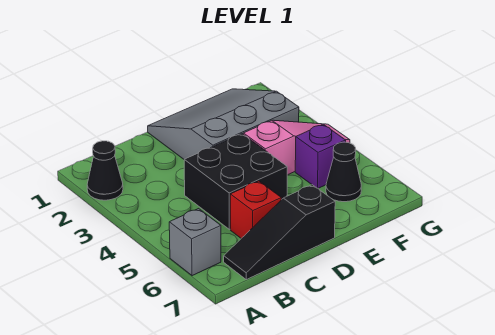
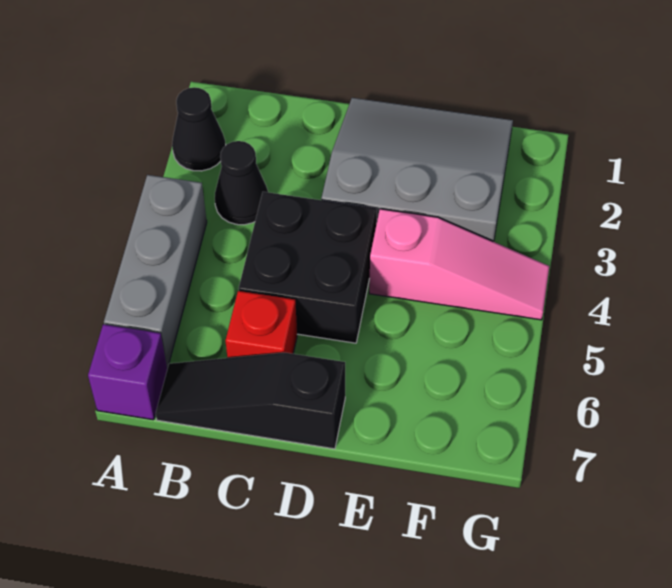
grey brick A6 level 1 -> grey brick A4:A6 level 1
purple brick F5 level 1 -> purple brick A7 level 1
black cone F6 level 1 -> black cone B3 level 1

